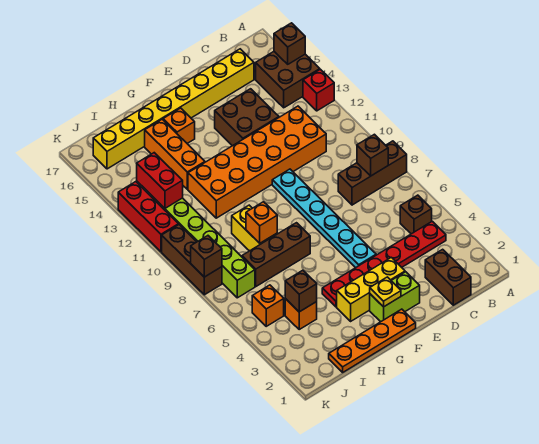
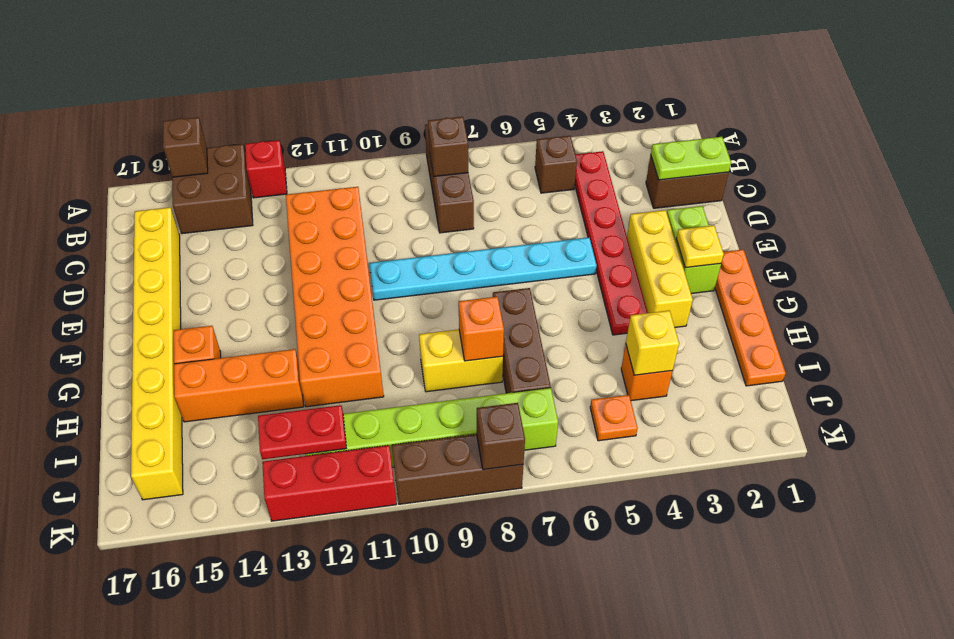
none -> lime plate C1:C2 level 2
brown brick D13:E14 level 1 -> none
brown brick I4 level 2 -> yellow brick I4 level 2
orange brick J5 level 1 -> orange plate J5 level 1
red brick J12:J13 level 2 -> red plate J12:J13 level 2

